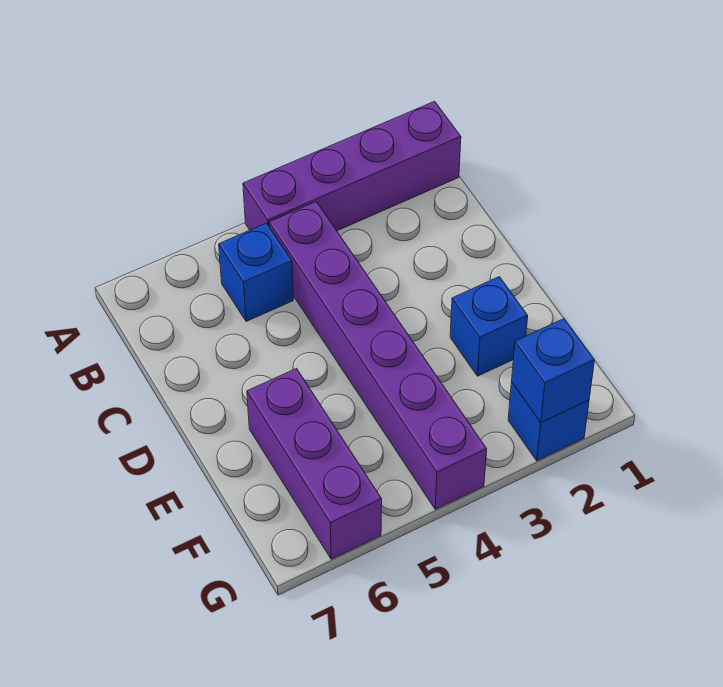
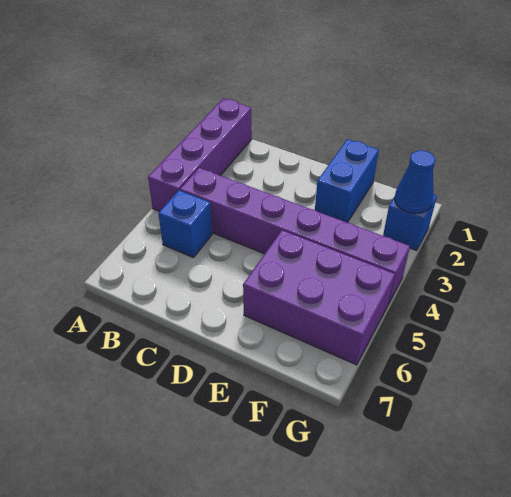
blue brick E2 level 1 -> blue brick E1:E2 level 1
purple brick E6:G6 level 1 -> purple brick E5:G6 level 1
blue brick G2 level 2 -> blue cone G2 level 2

